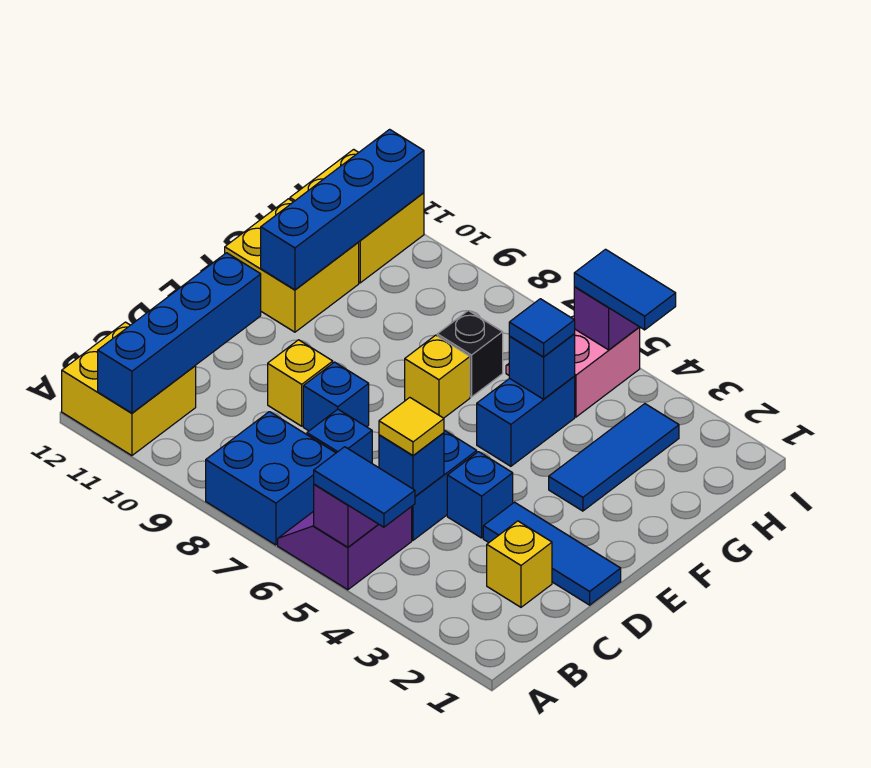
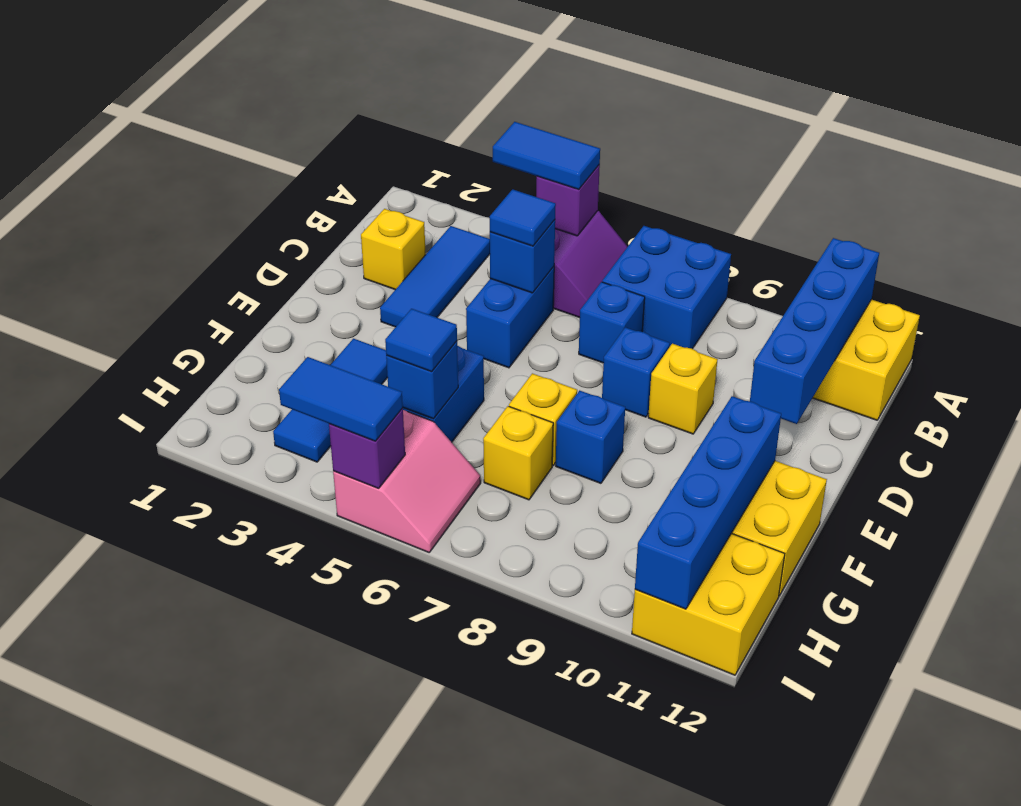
yellow tile C5 level 3 -> blue tile C5 level 3
blue tile D1:D3 level 1 -> blue tile B3:D3 level 1
blue brick D4 level 1 -> blue brick F8 level 1
black brick G7 level 1 -> yellow brick G7 level 1

